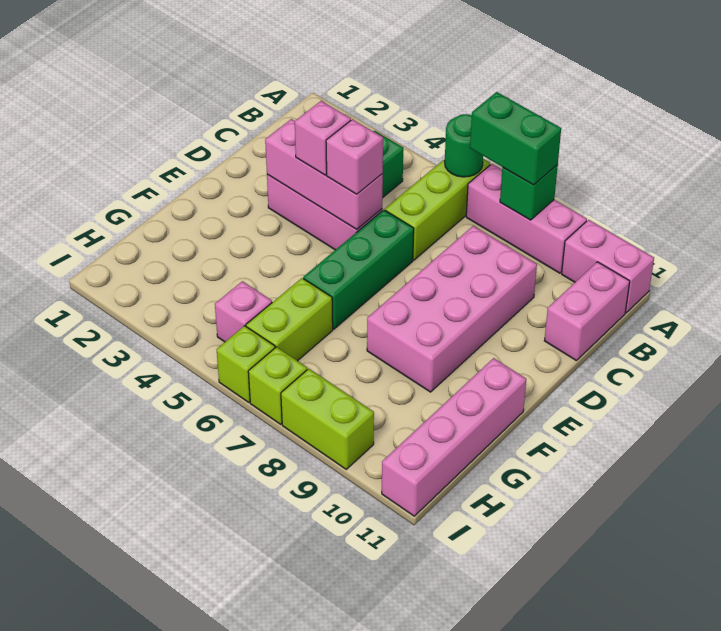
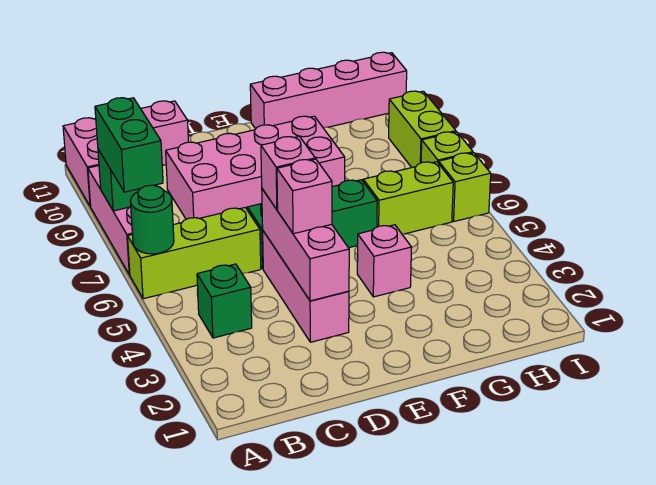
pink brick H5 level 1 -> pink brick F4 level 1

